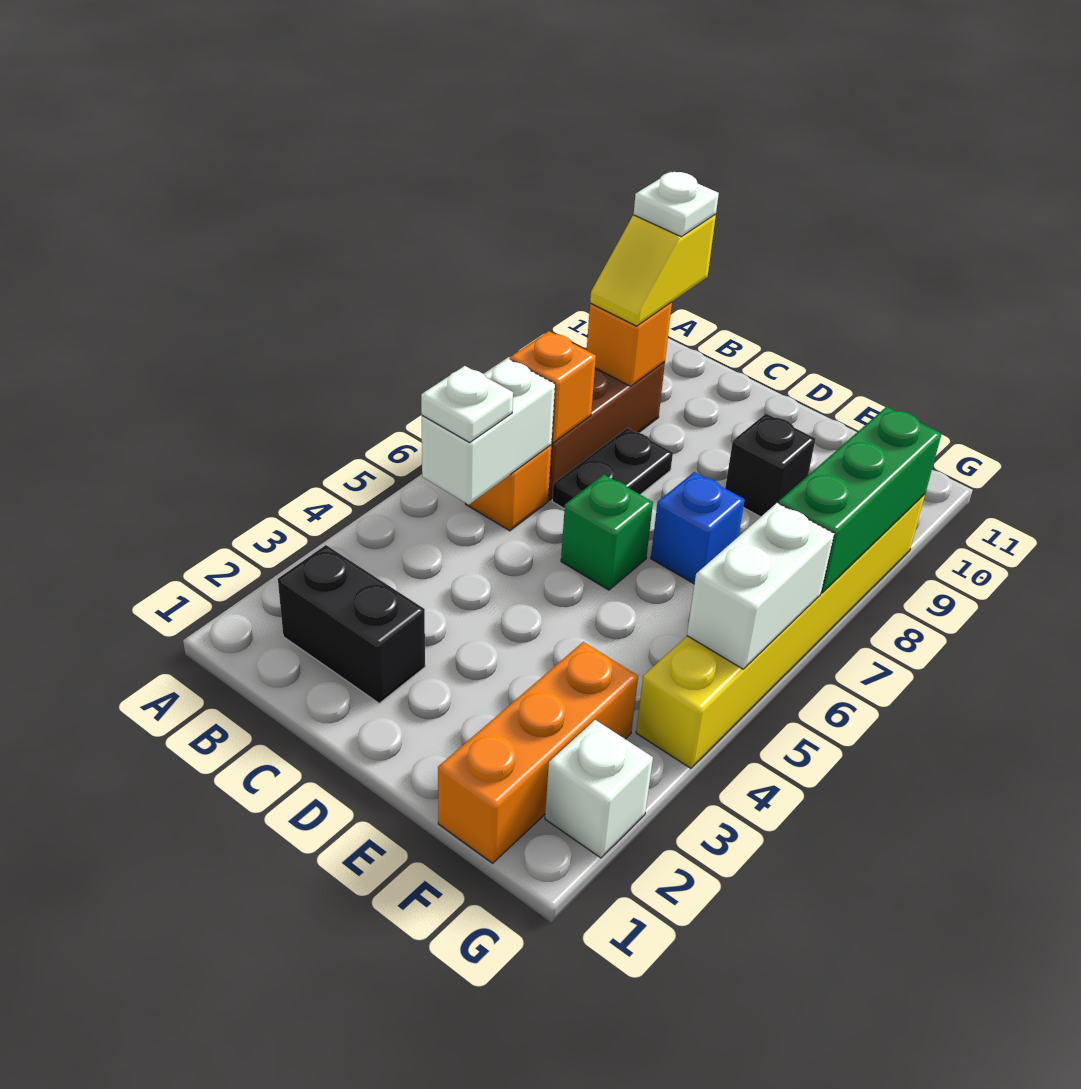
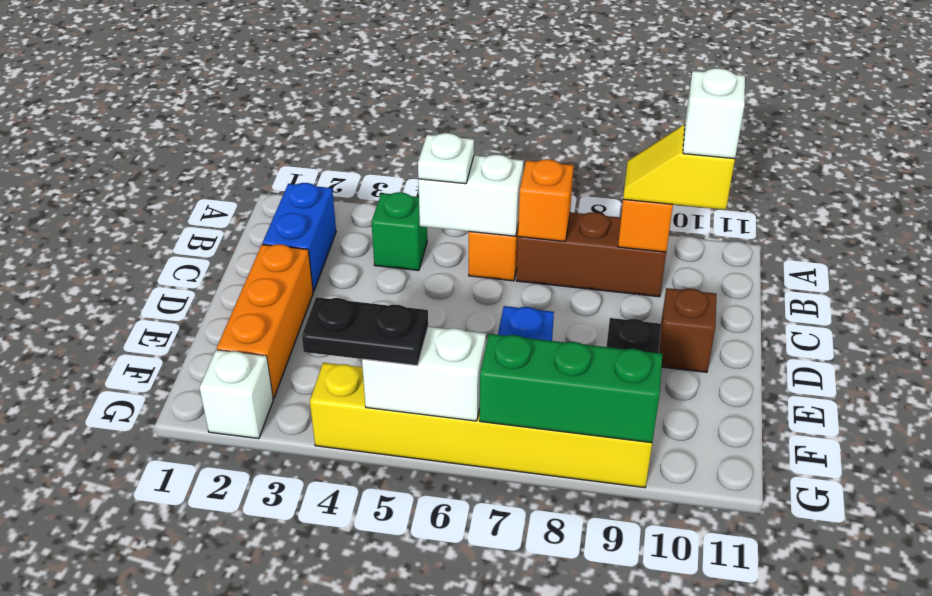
black brick B2:C2 level 1 -> blue brick B2:C2 level 1
white plate B10 level 4 -> white brick B10 level 4
black plate C7:C8 level 1 -> black plate G4:G5 level 3
green brick D6 level 1 -> green brick B4 level 1
none -> brown brick D10 level 1
orange brick F1:F3 level 1 -> orange brick D2:F2 level 1

